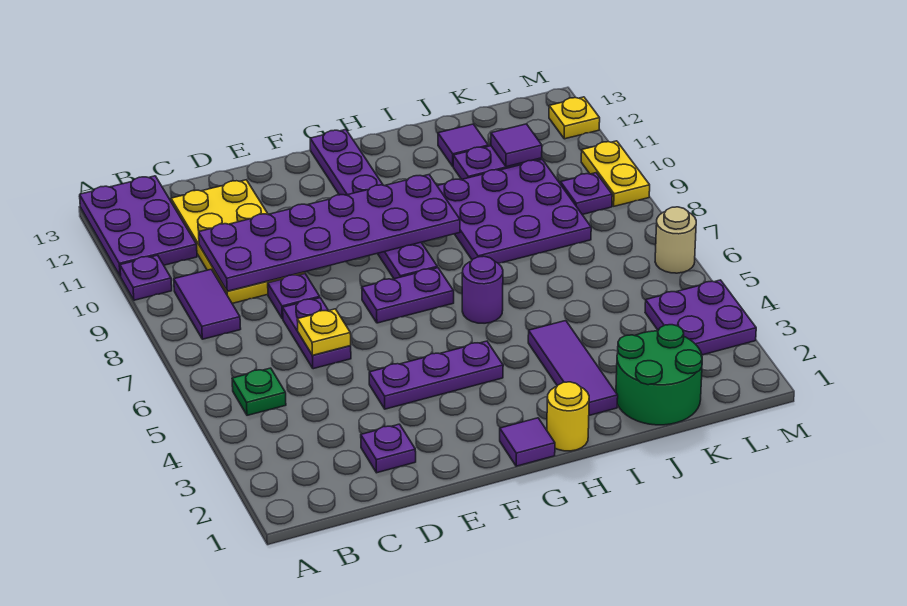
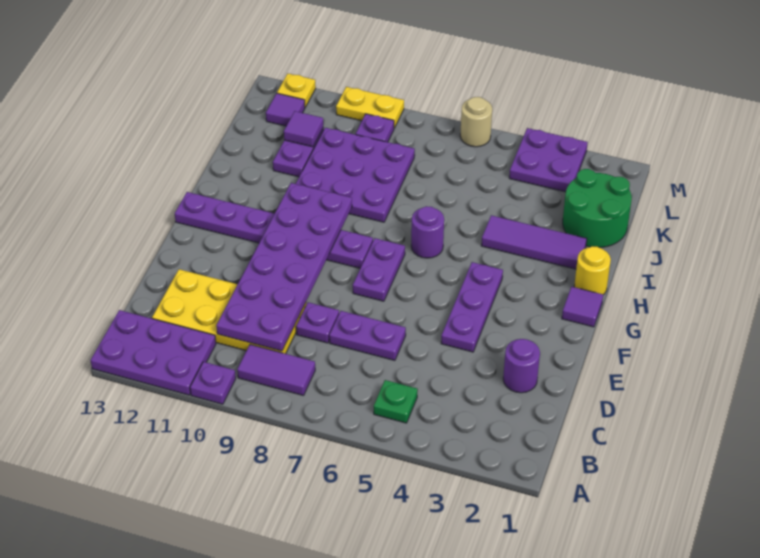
purple plate D2 level 1 -> purple round brick D2 level 1
yellow plate D6 level 2 -> none
purple tile J12 level 1 -> purple tile L12 level 1

